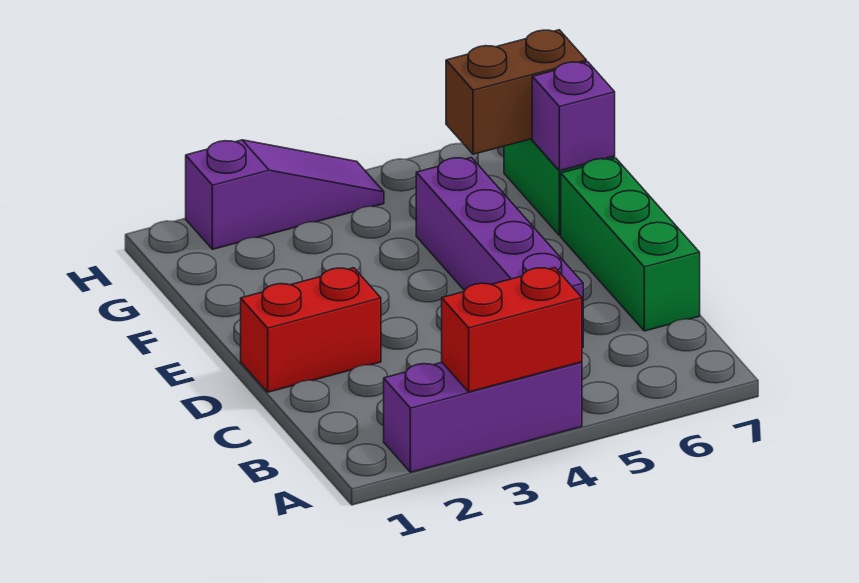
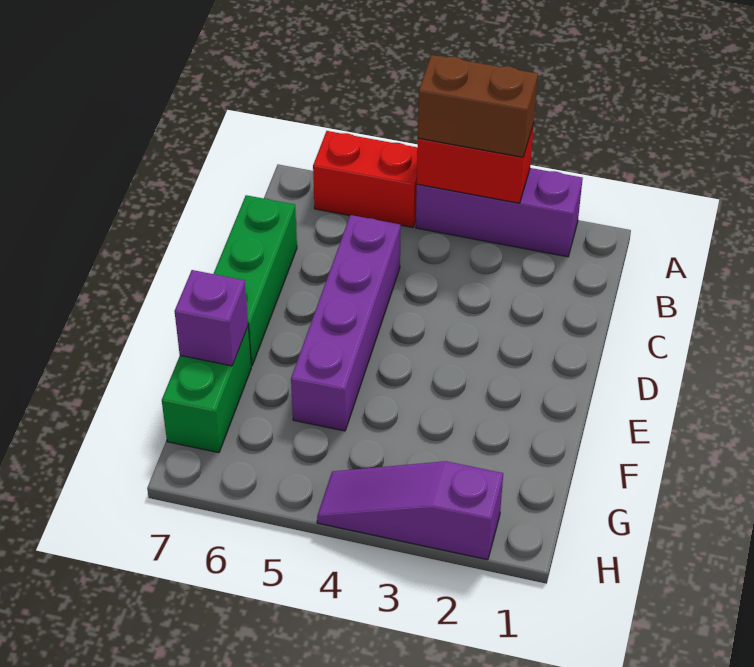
red brick D1:D2 level 1 -> red brick A5:A6 level 1
brown brick G6:G7 level 2 -> brown brick A3:A4 level 3

